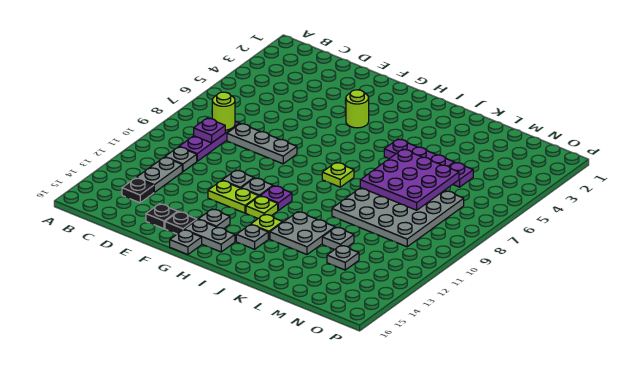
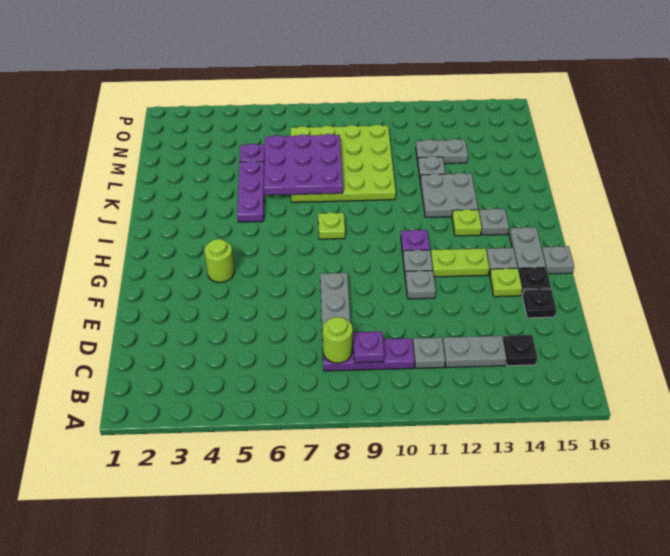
lime plate F12:G12 level 1 -> lime plate G12:G13 level 1
lime plate H12 level 1 -> lime plate F14 level 1
grey plate K7:N10 level 1 -> lime plate K7:N10 level 1
grey plate M13 level 1 -> grey plate M12:M13 level 1

